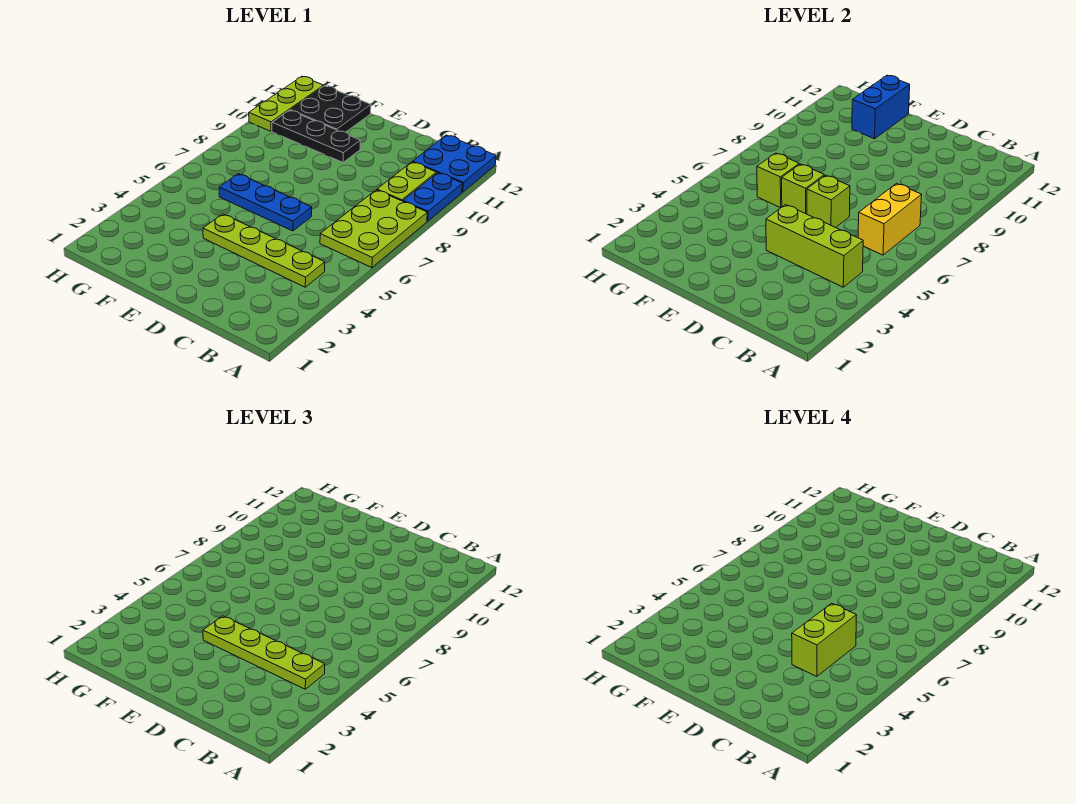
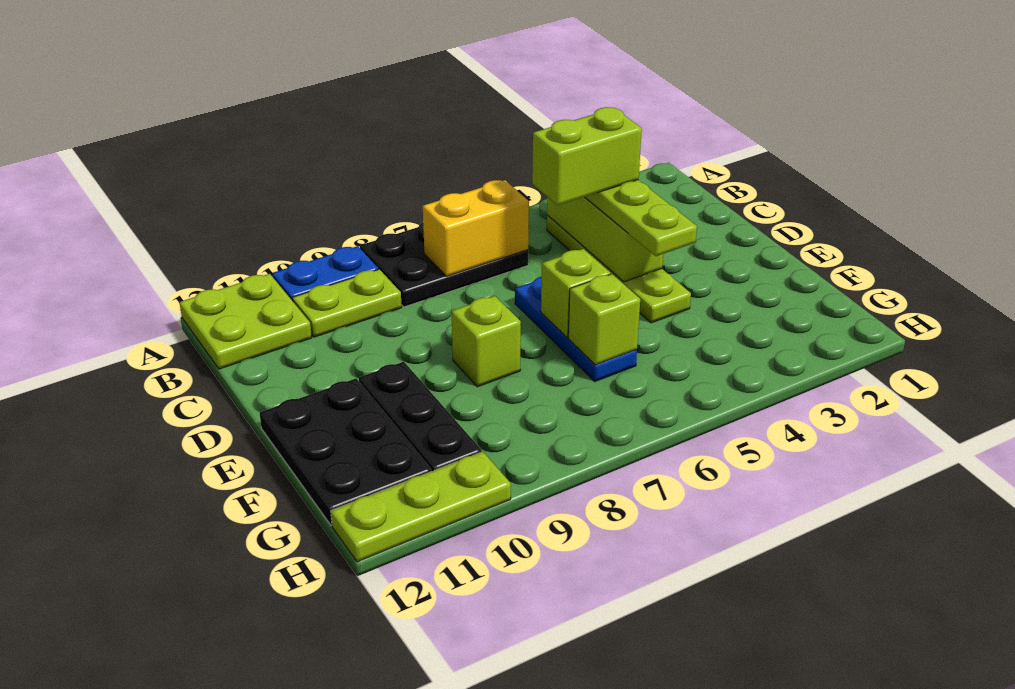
lime plate A6:B8 level 1 -> black plate A6:B8 level 1
blue plate A11:B12 level 1 -> lime plate A11:B12 level 1
lime brick D6 level 2 -> lime brick E8 level 1
black plate F11:G12 level 1 -> black plate E11:G12 level 1
blue brick F11:F12 level 2 -> none

